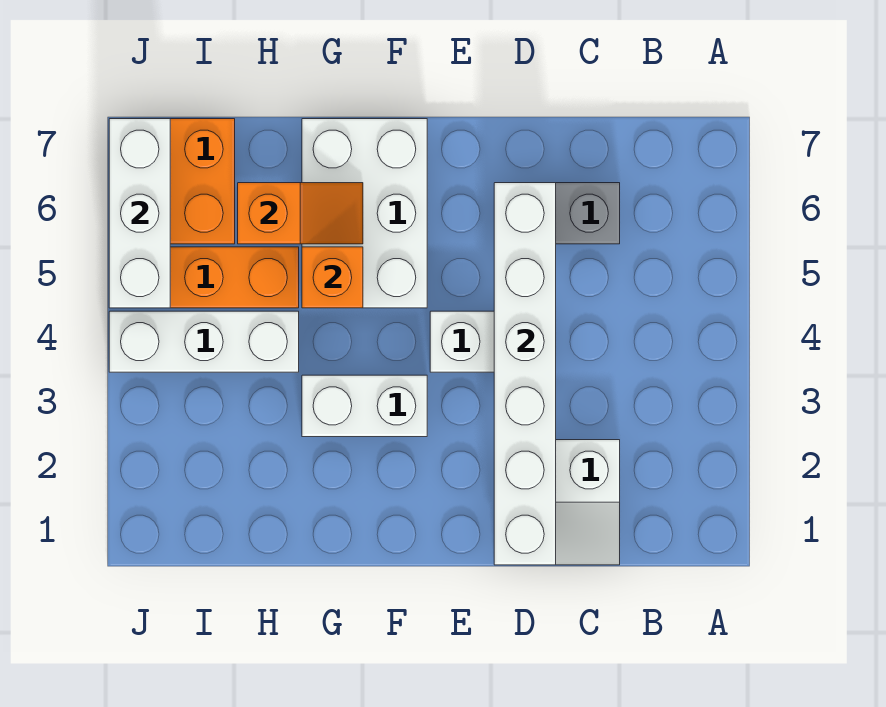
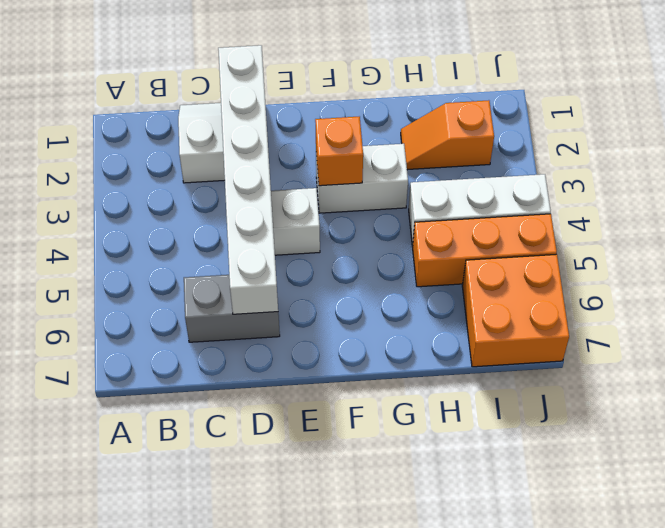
white brick F5:G7 level 1 -> none
orange brick G5 level 2 -> orange brick F3 level 2
orange slope G6:H6 level 2 top H -> orange slope H2:I2 level 1 top I
white brick J5:J7 level 2 -> none

